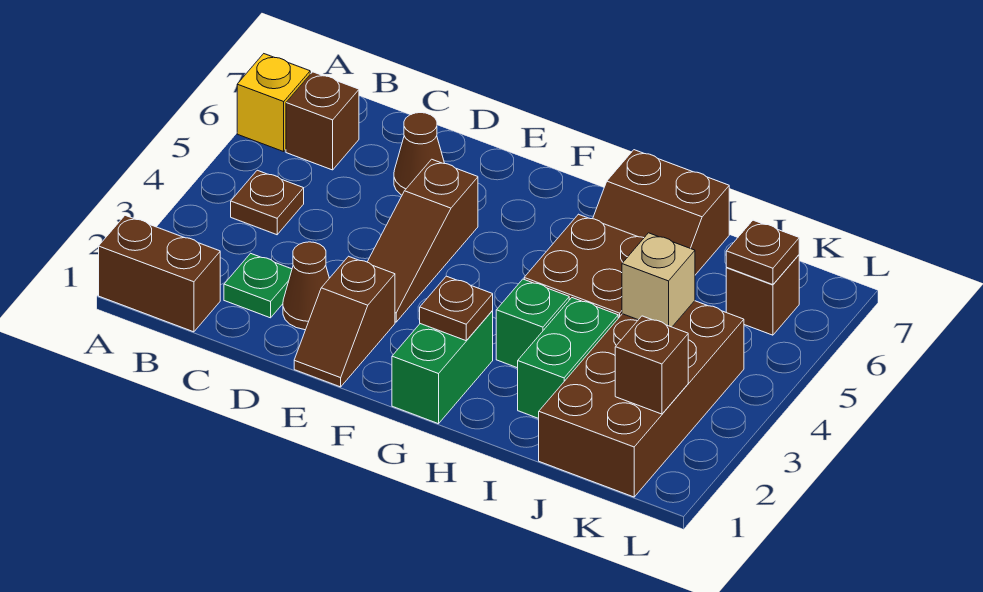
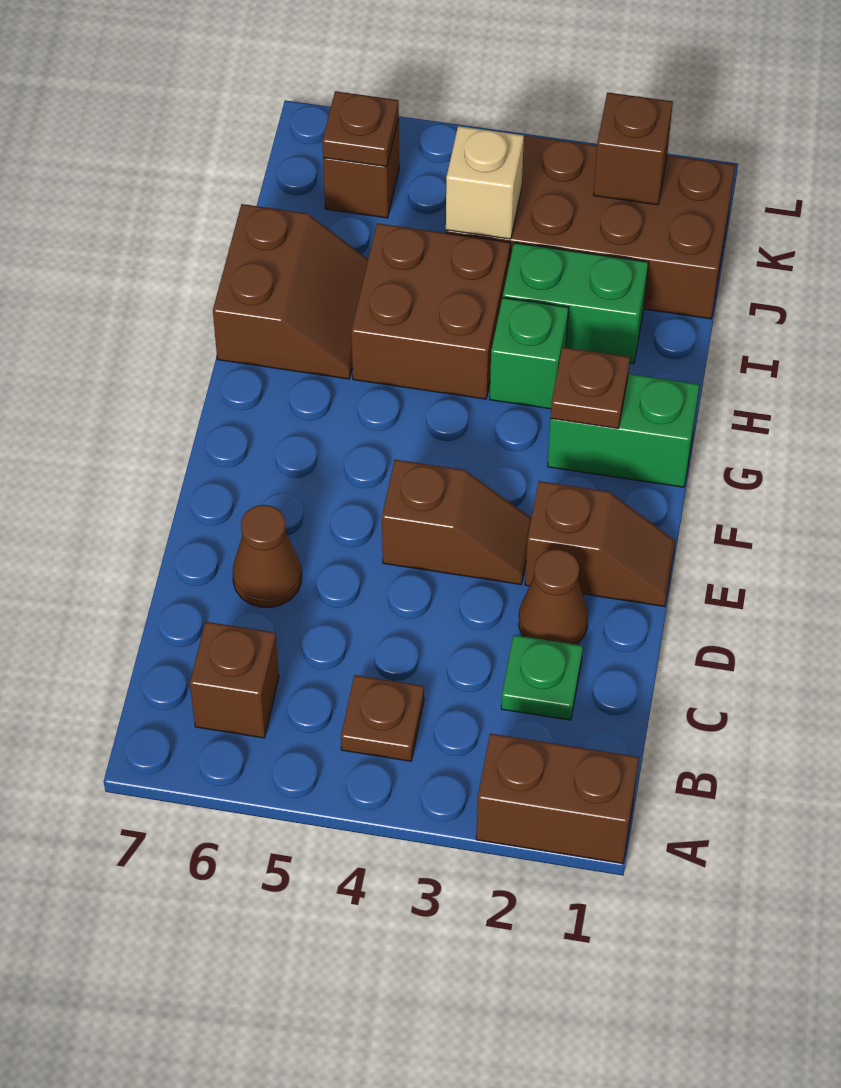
brown brick A1:B1 level 1 -> brown brick A1:A2 level 1
yellow brick A6 level 1 -> none
brown slope E3:E5 level 1 top 5 -> brown slope E3:E4 level 1 top 4

